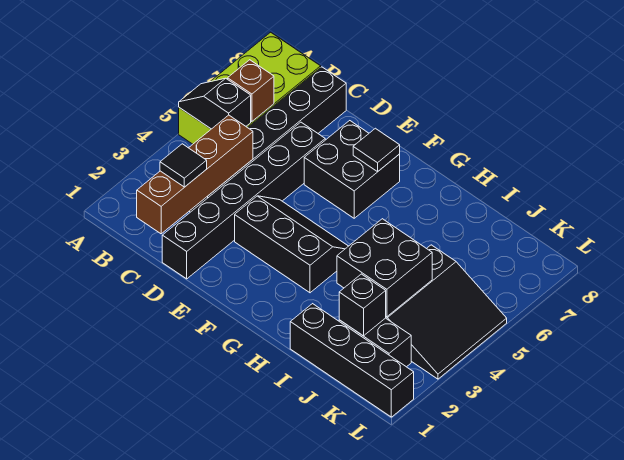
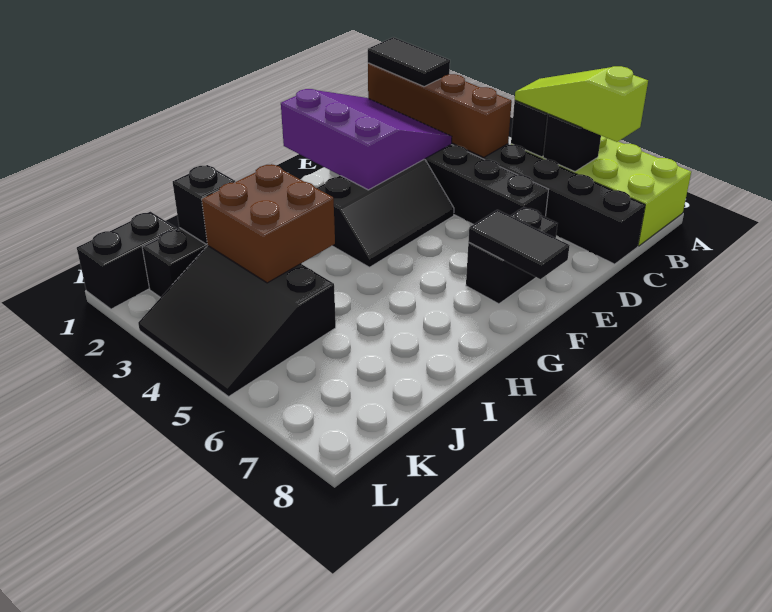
none -> lime slope B5:B7 level 3 top 7
brown brick B6 level 2 -> black brick B6 level 2
black tile C2 level 3 -> black tile C1:C2 level 3
none -> purple slope D1:F3 level 2 top F
black brick E6:F7 level 1 -> black brick E7:F7 level 1
black tile F7 level 2 -> black tile F7:F8 level 2
black brick I1:L1 level 1 -> black brick K1:L1 level 1
black brick I3:J4 level 2 -> brown brick I3:J4 level 2

